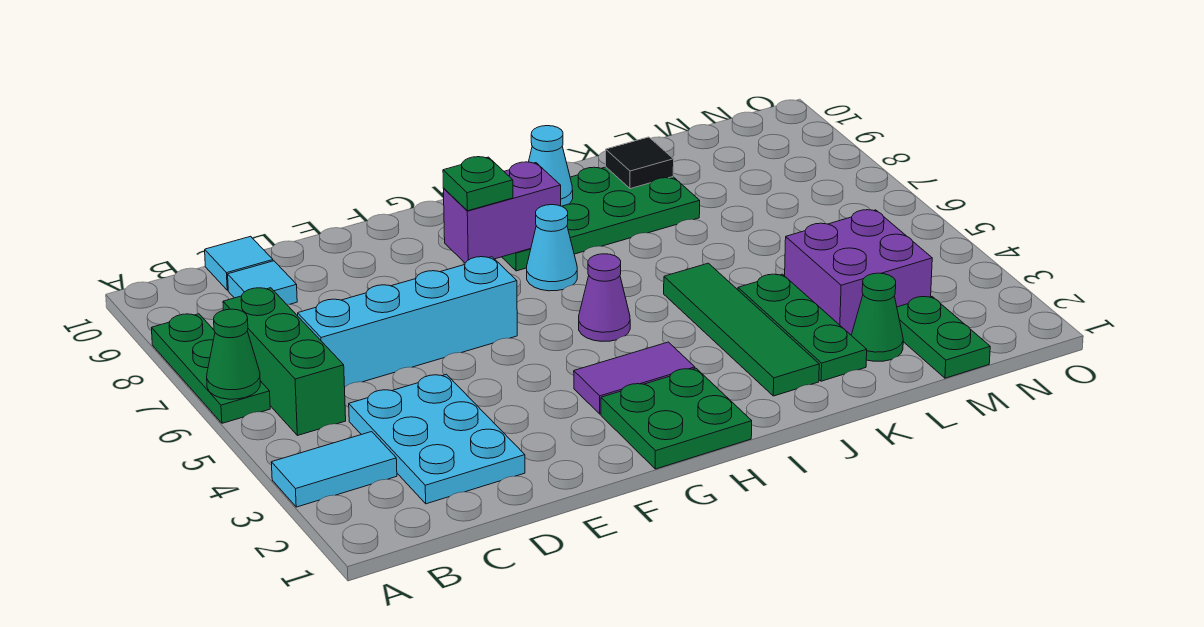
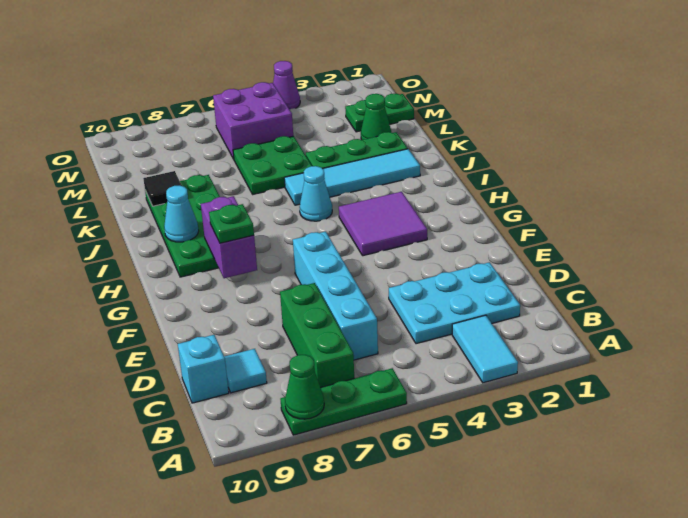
green cone A6 level 2 -> green cone A8 level 2
green brick B5:B7 level 1 -> green brick B7:D7 level 1
cyan tile C10 level 1 -> cyan brick C10 level 1
green plate G1:H2 level 1 -> green plate K5:L6 level 1
purple tile G3:H3 level 1 -> purple tile G3:H4 level 1
purple cone H5 level 1 -> purple cone O4 level 1
cyan cone H7 level 1 -> cyan cone I5 level 1
green tile J2:J5 level 1 -> cyan tile J2:J5 level 1
purple brick L3:M4 level 1 -> purple brick M5:N6 level 1

